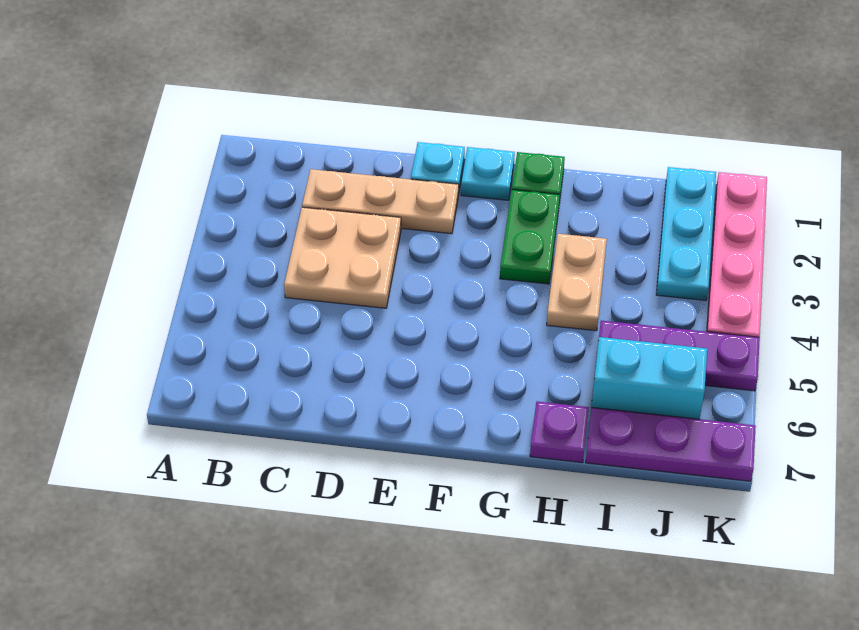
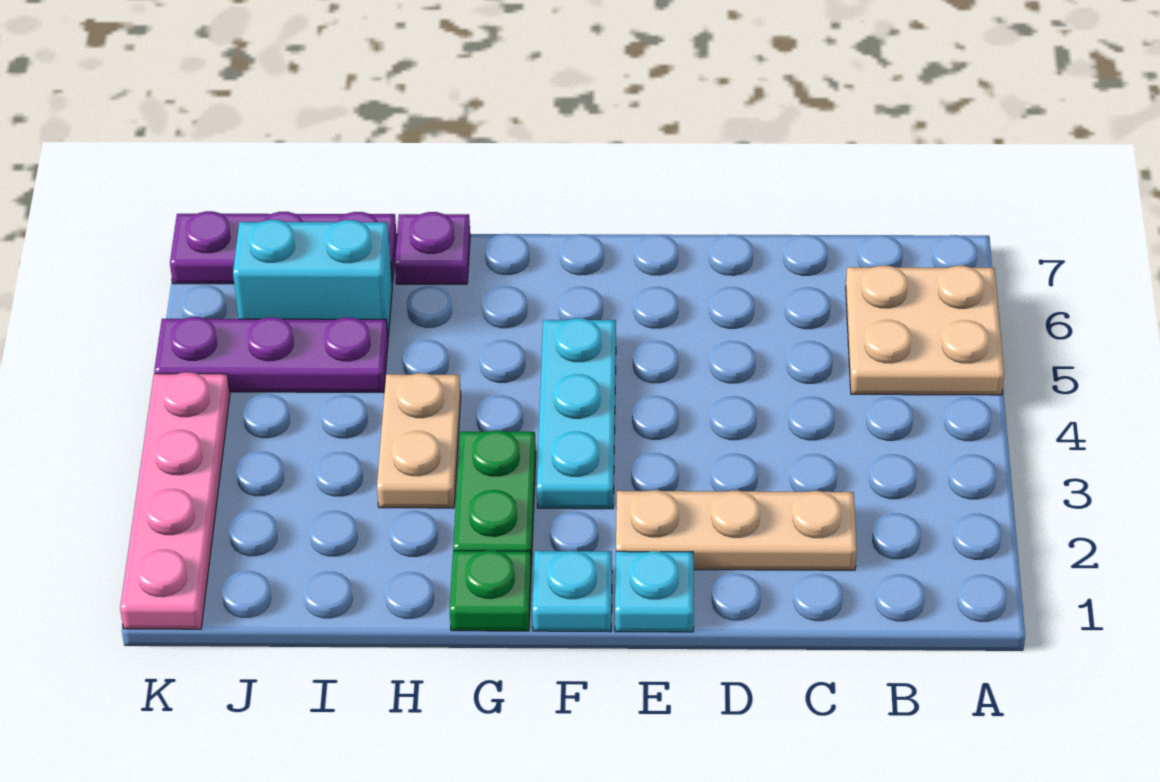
tan plate C3:D4 level 1 -> tan plate A5:B6 level 1
cyan plate J1:J3 level 1 -> cyan plate F3:F5 level 1

